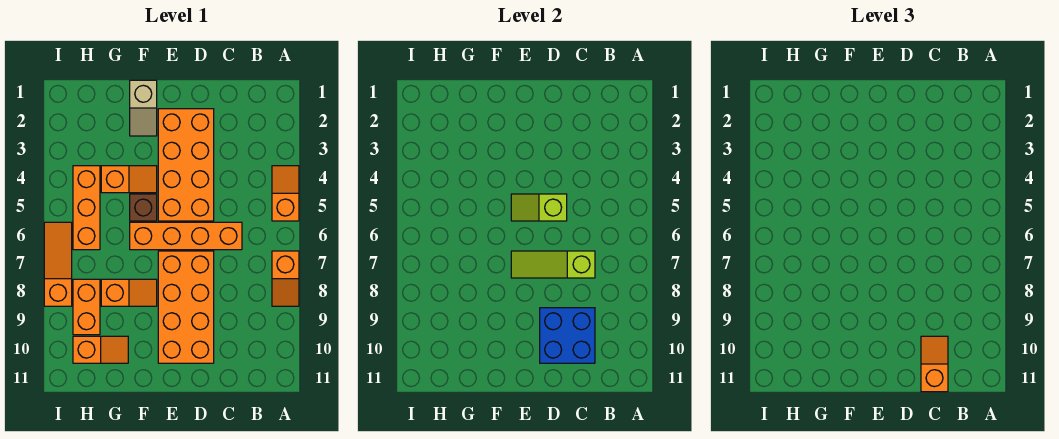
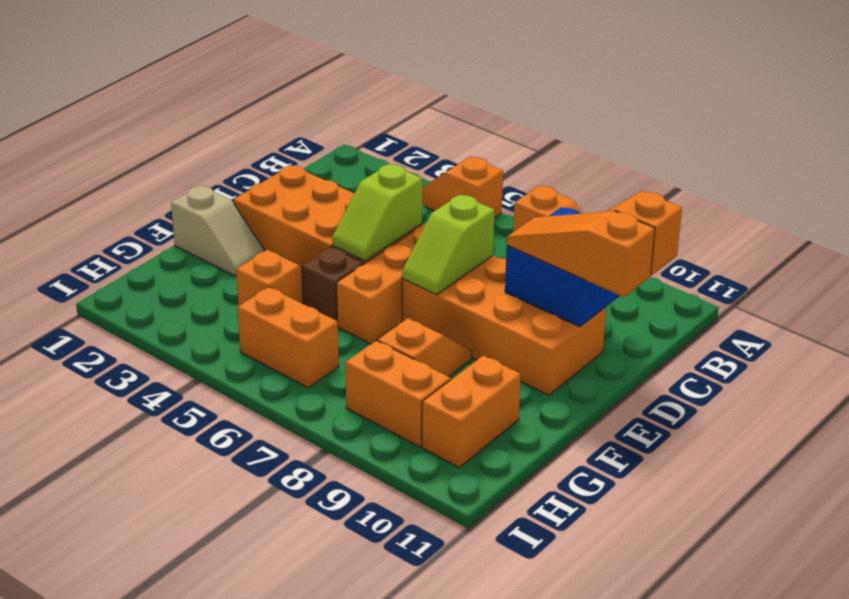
lime slope C7:E7 level 2 top C -> lime slope D7:E7 level 2 top D
orange slope G10:H10 level 1 top H -> orange brick G10:H10 level 1
orange brick H4:H6 level 1 -> orange brick H5:H6 level 1
orange slope I6:I8 level 1 top 8 -> orange slope D9:D11 level 3 top 11

